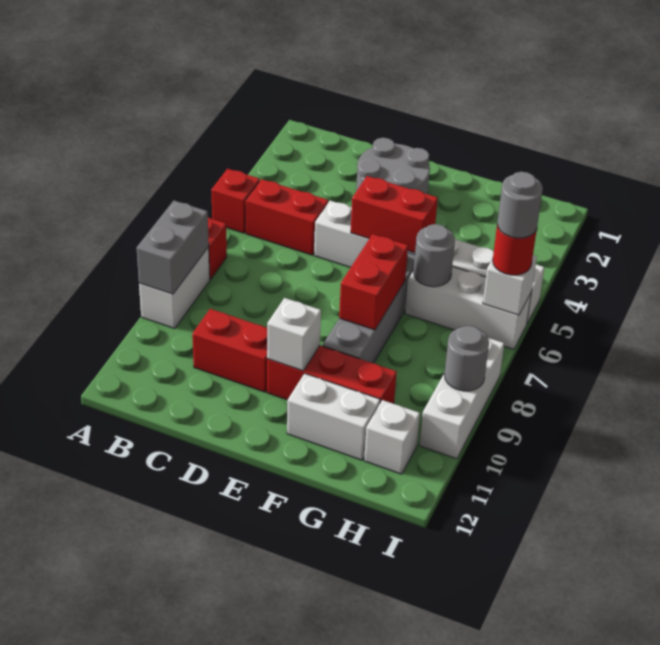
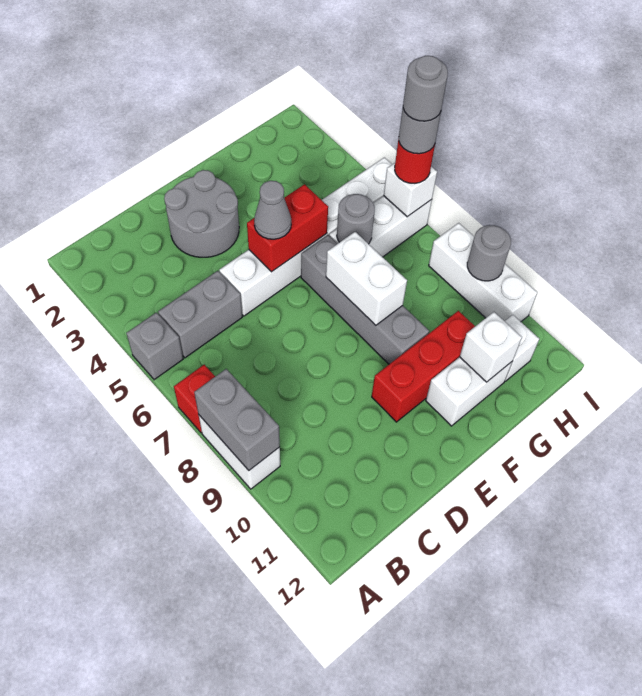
red brick A5 level 1 -> grey brick A5 level 1
red brick B5:C5 level 1 -> grey brick B5:C5 level 1
red brick C10:D10 level 1 -> none
none -> grey cone E5 level 3
white brick E10 level 2 -> white brick G11 level 2
red brick F7:F8 level 2 -> white brick F7:F8 level 2
none -> grey round brick I6 level 5

